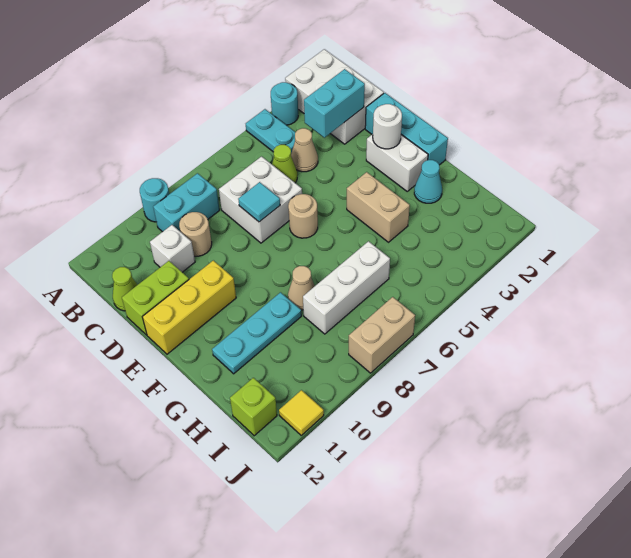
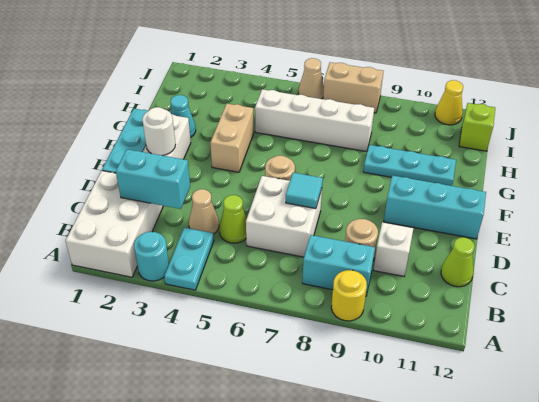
cyan round brick A9 level 1 -> yellow round brick A9 level 1
lime brick D11:D12 level 1 -> none
yellow brick E10:E12 level 1 -> cyan brick E10:E12 level 1
tan cone G8 level 1 -> tan cone J6 level 1
white brick H6:H8 level 1 -> white brick H5:H8 level 1
yellow tile J11 level 1 -> yellow cone J11 level 1

